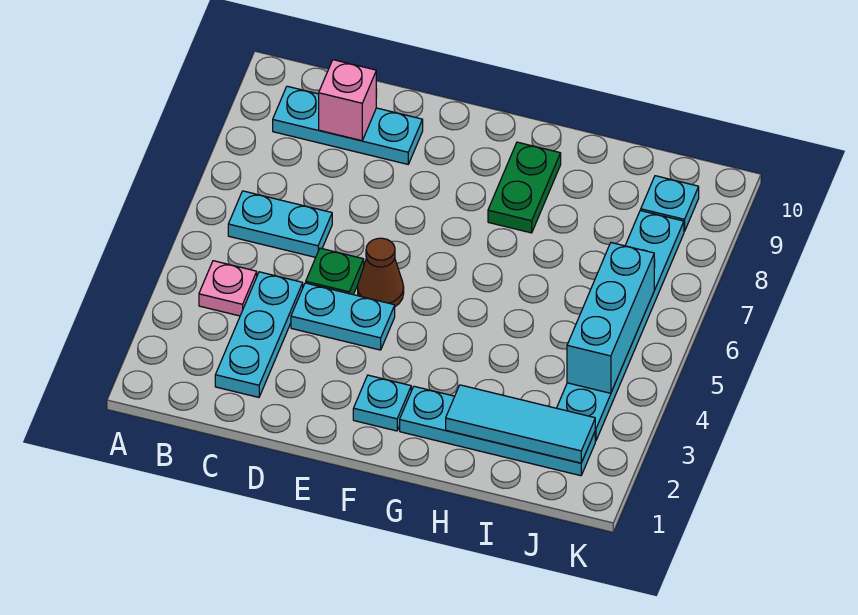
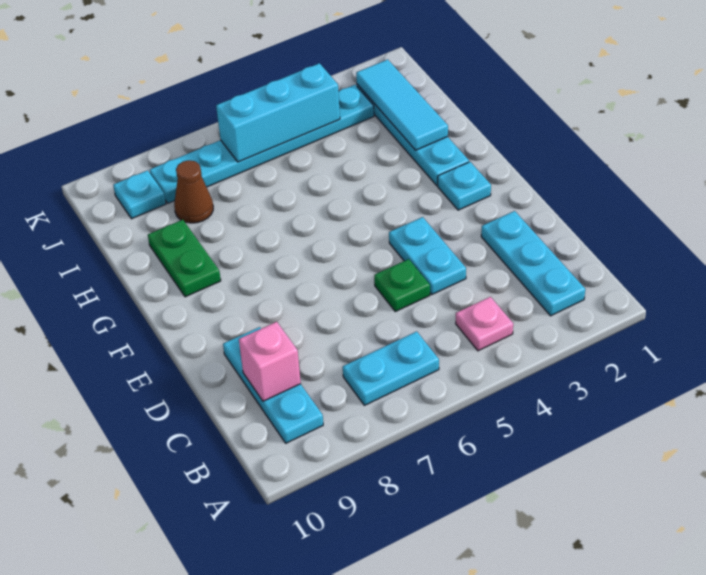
cyan plate B6:C6 level 1 -> cyan plate B6:B7 level 1
cyan plate C2:C4 level 1 -> cyan plate B2:D2 level 1
brown cone E5 level 1 -> brown cone I8 level 1
green plate G8:G9 level 1 -> green plate G9:H9 level 1

